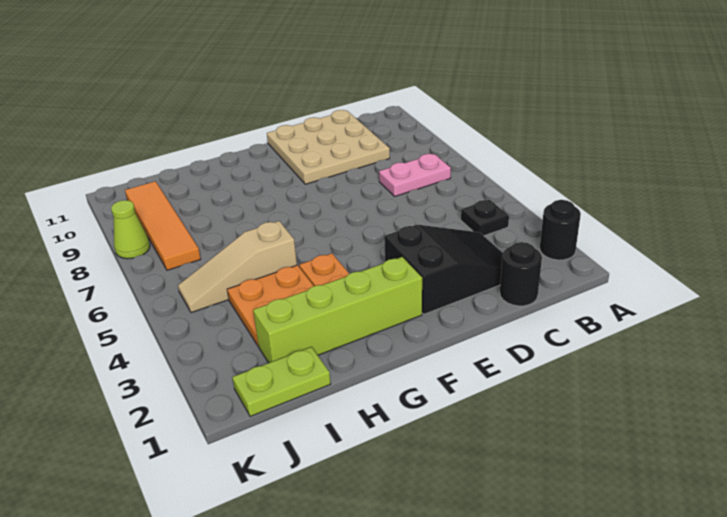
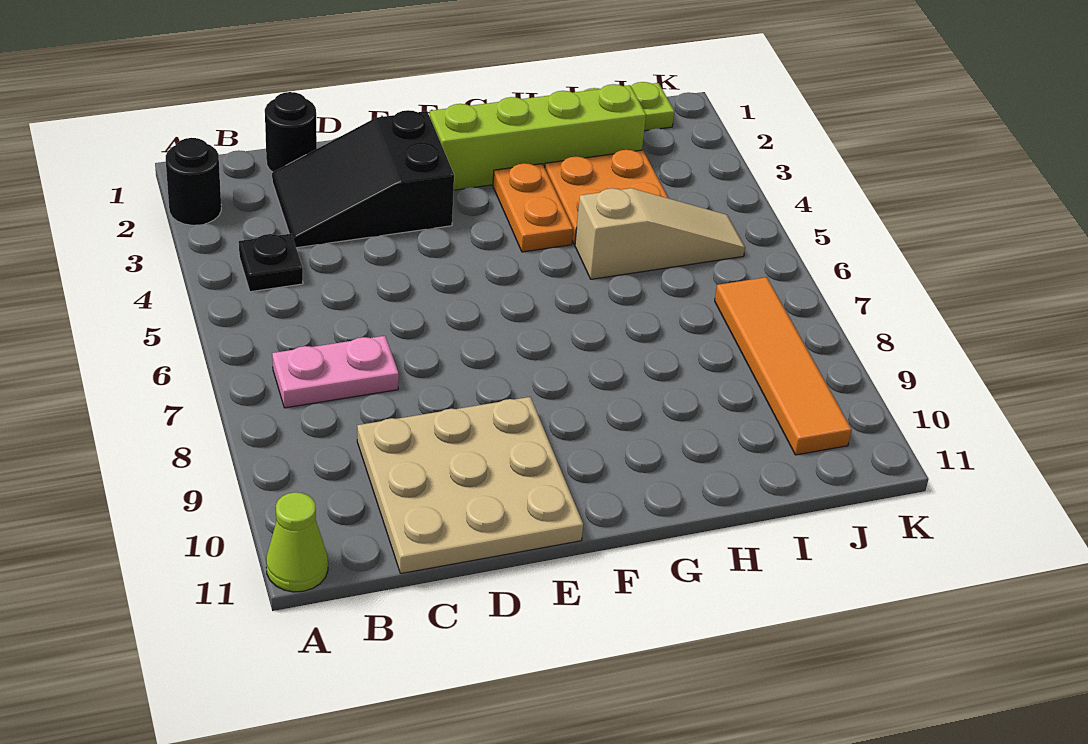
lime cone K8 level 1 -> lime cone A11 level 1

